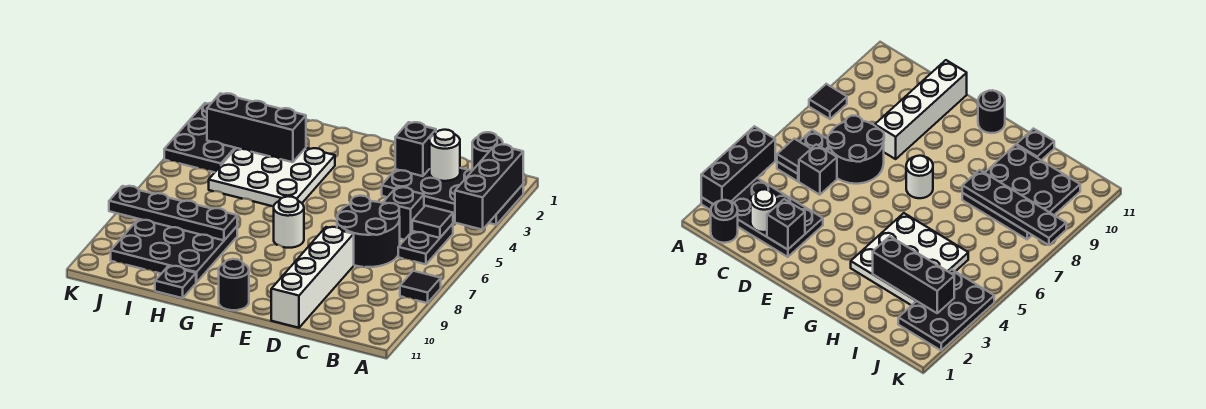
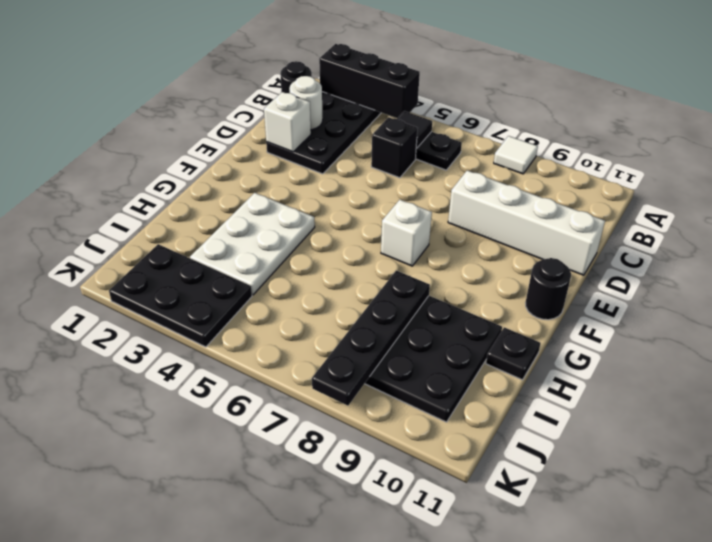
black tile A8 level 1 -> white tile A8 level 1
black round brick C6:D7 level 1 -> none
black brick D2 level 2 -> white brick D2 level 2
white round brick F7 level 1 -> white brick F7 level 1
white plate G3:I5 level 1 -> white plate G3:I4 level 1
black brick H3:J3 level 2 -> none

